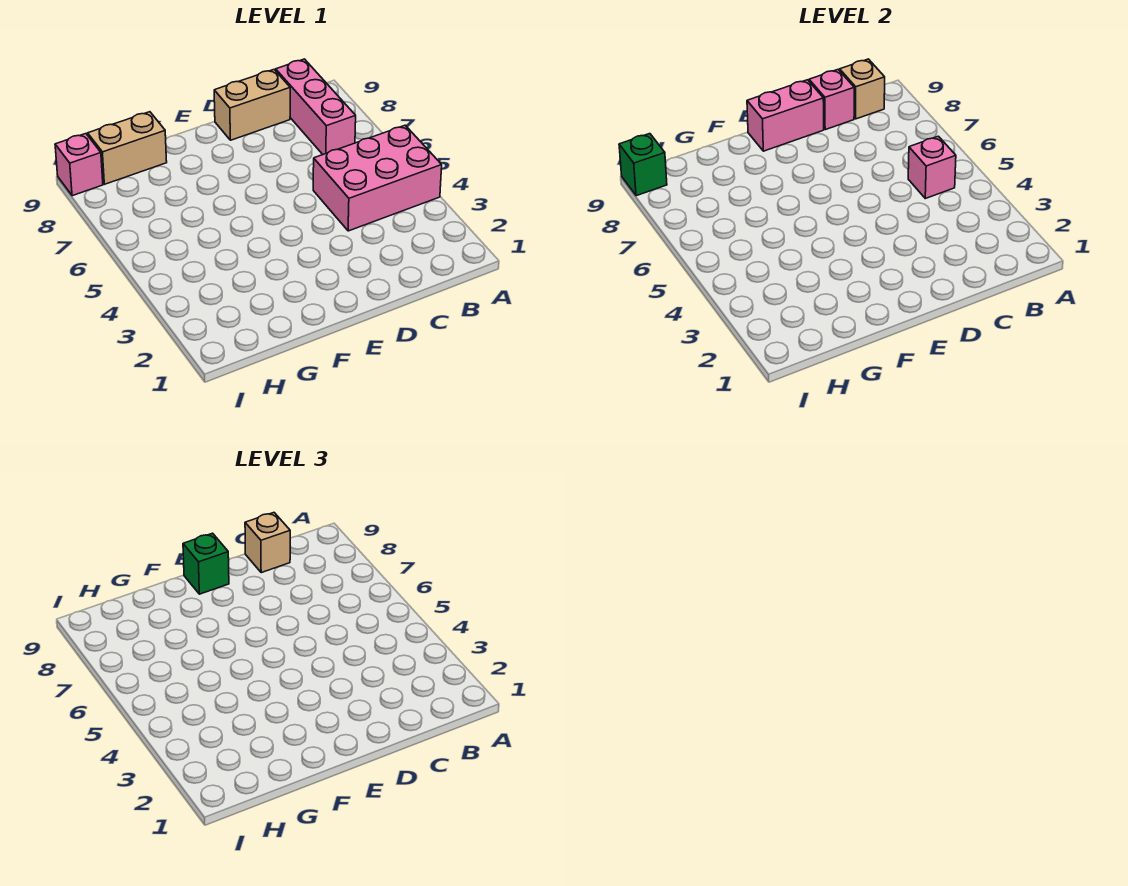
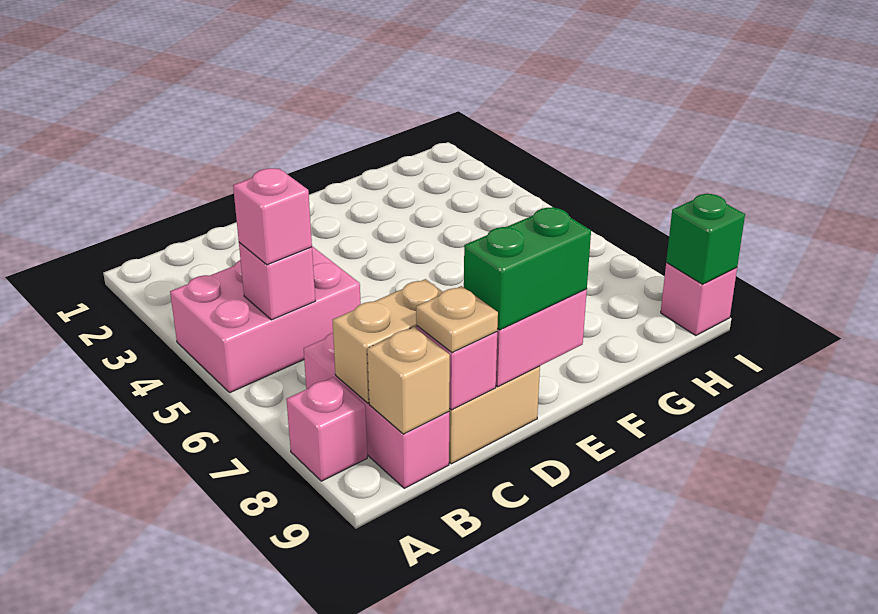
none -> pink brick A8 level 1
none -> pink brick B5 level 3
tan brick C9 level 3 -> tan plate C9 level 3
green brick E9 level 3 -> green brick D9:E9 level 3
tan brick G9:H9 level 1 -> tan brick B8:C8 level 2

